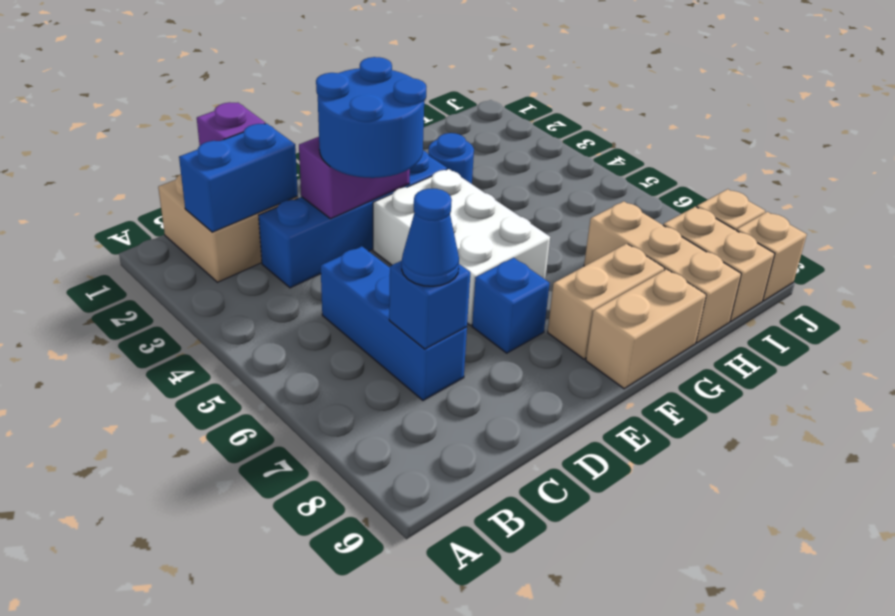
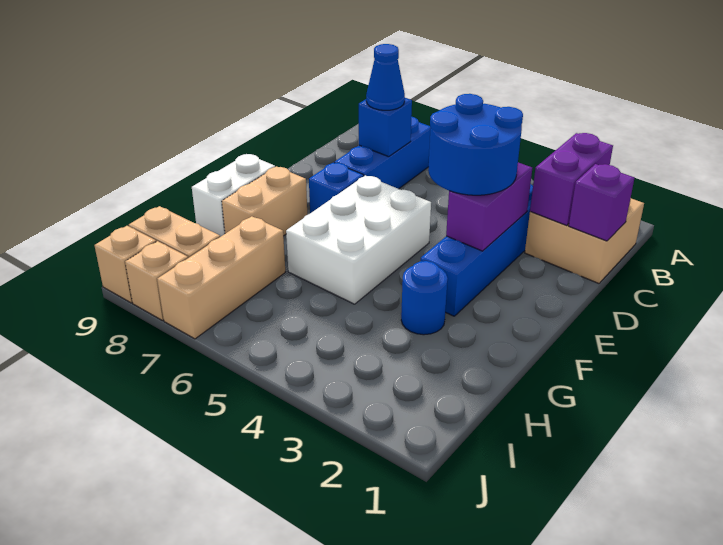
blue brick B2:C2 level 2 -> purple brick B2:C2 level 2
blue brick C5:C7 level 1 -> blue brick B7:D7 level 1
white brick E4:F6 level 1 -> white brick E5:G6 level 1
tan brick F9:G9 level 1 -> white brick F9:G9 level 1
tan brick H7:H9 level 1 -> tan brick H7:J7 level 1

